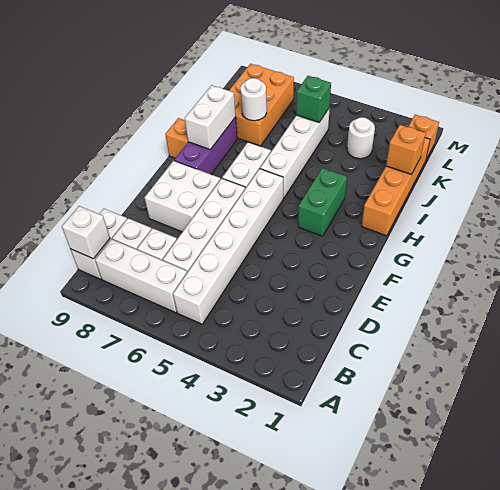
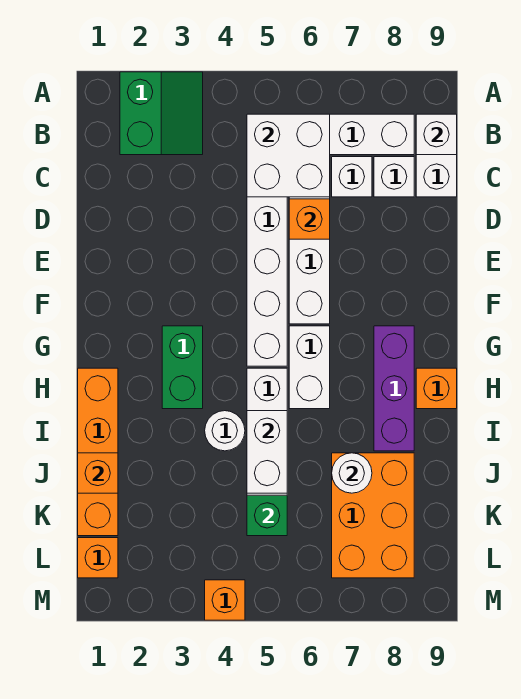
none -> green slope A2:B3 level 1 top 2
none -> orange brick D6 level 2
white brick E7:F8 level 1 -> white brick B5:C6 level 2
white brick H8:I8 level 2 -> white brick I5:J5 level 2
white round brick K3 level 1 -> white round brick I4 level 1
none -> orange brick M4 level 1

